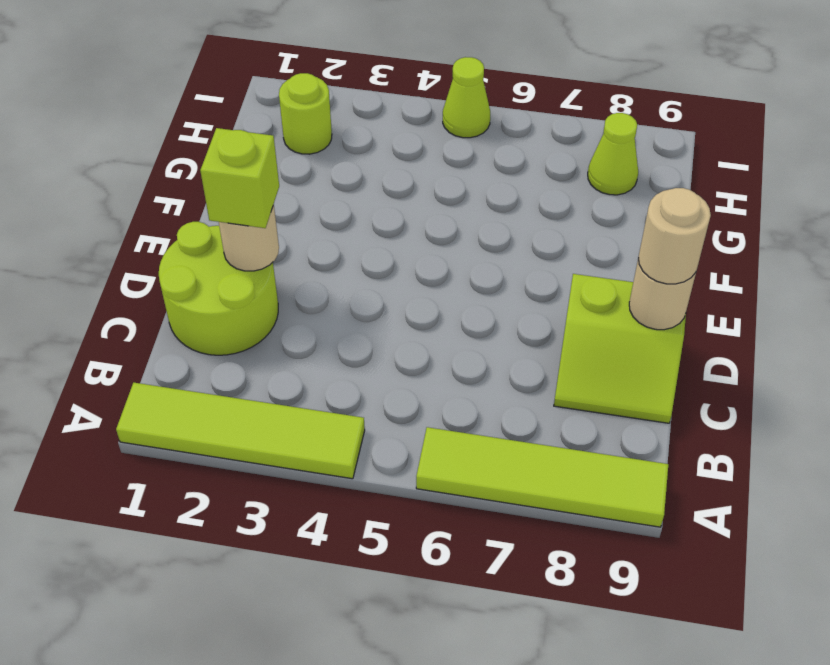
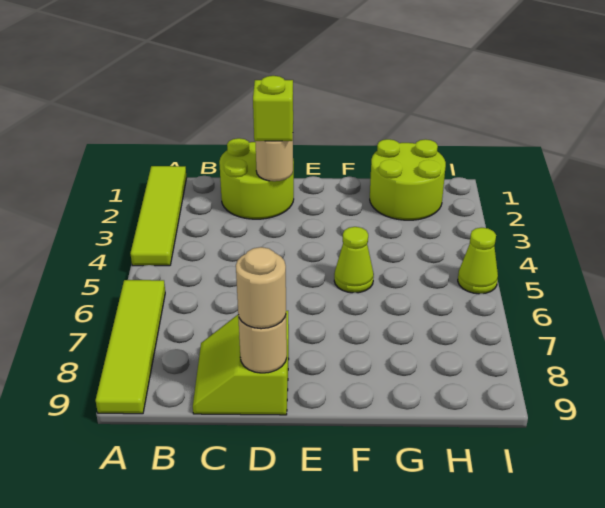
lime round brick H2 level 1 -> lime round brick G1:H2 level 1
lime cone H8 level 1 -> lime cone F5 level 1

